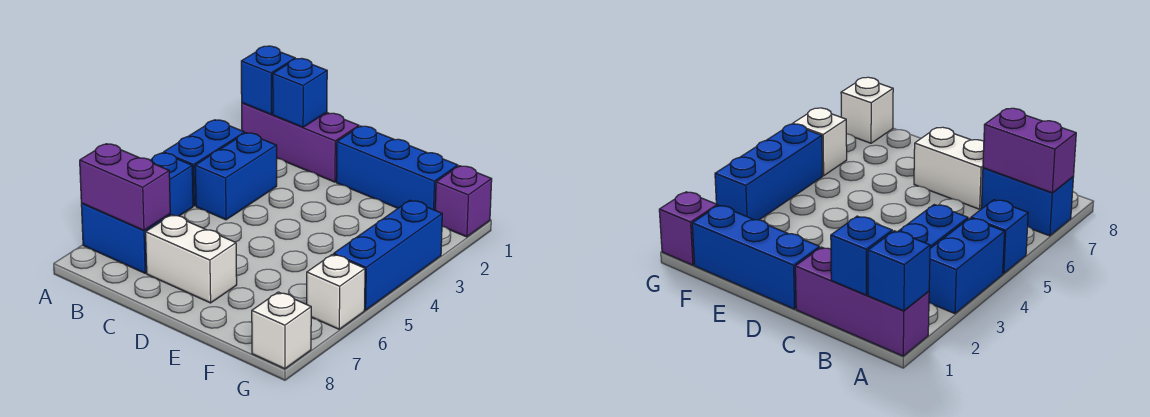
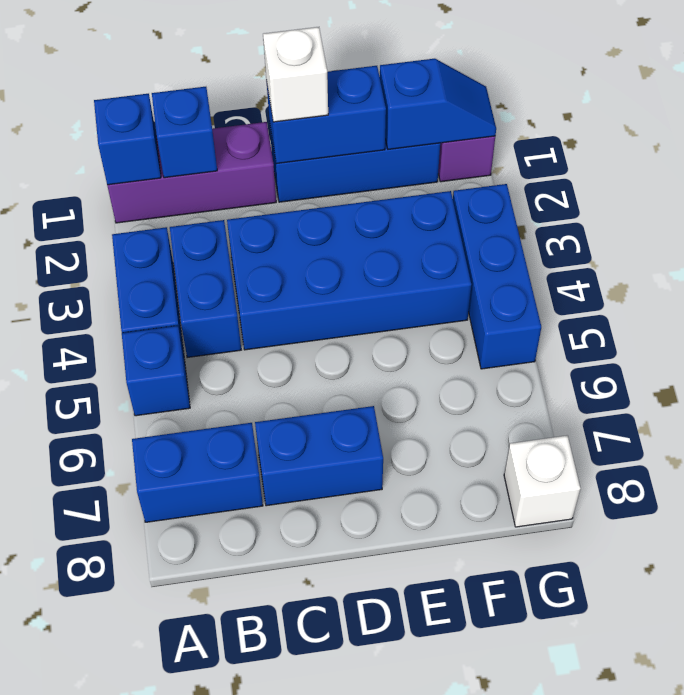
purple brick A7:B7 level 2 -> none
none -> blue brick C3:F4 level 1
white brick C7:D7 level 1 -> blue brick C7:D7 level 1
none -> blue brick D1:E1 level 2
none -> blue slope F1:G1 level 2 top F
white brick G6 level 1 -> white brick D1 level 3

